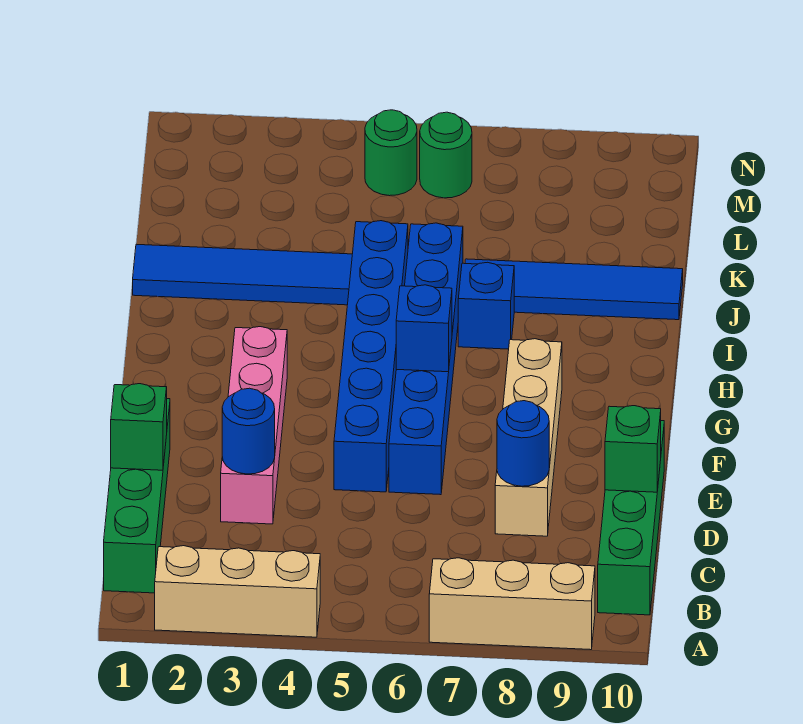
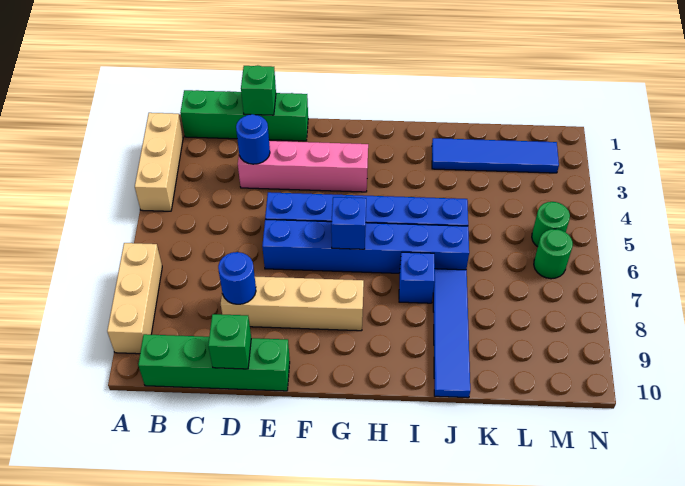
blue tile J1:J4 level 1 -> blue tile J2:M2 level 1

